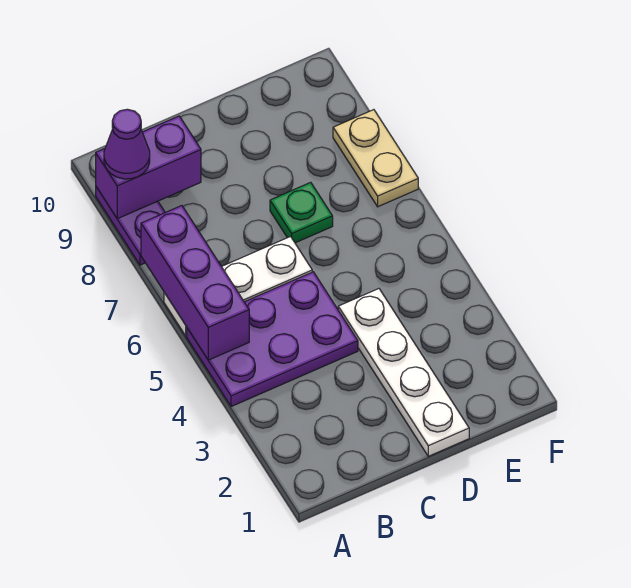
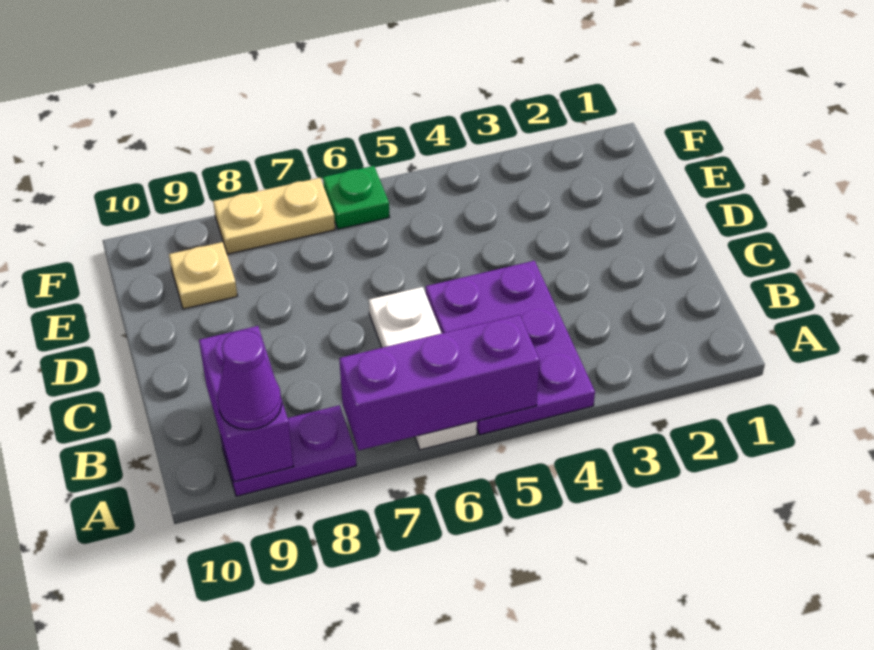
white plate D1:D4 level 1 -> none
green plate D7 level 1 -> green plate F6 level 1
none -> tan plate E9 level 1

